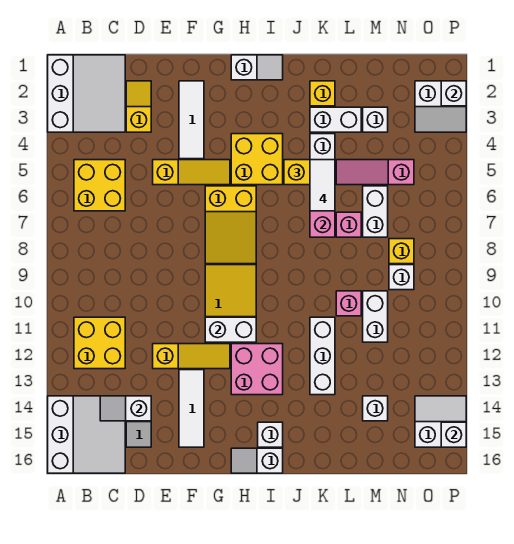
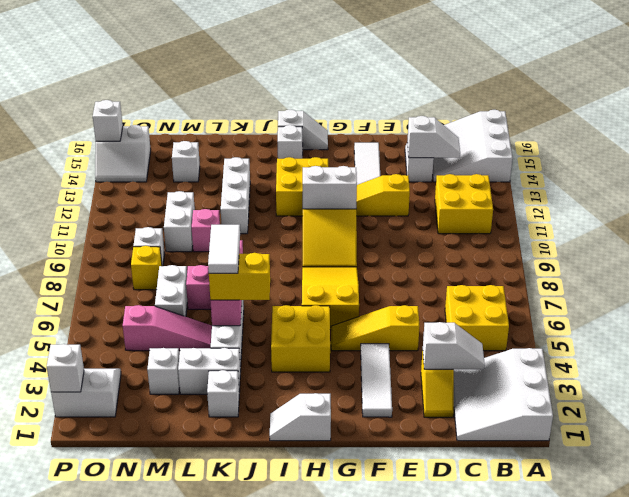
none -> white slope C3:D3 level 2 top D
pink brick H12:I13 level 1 -> yellow brick H12:I13 level 1
yellow brick K2 level 1 -> white brick K2 level 1

